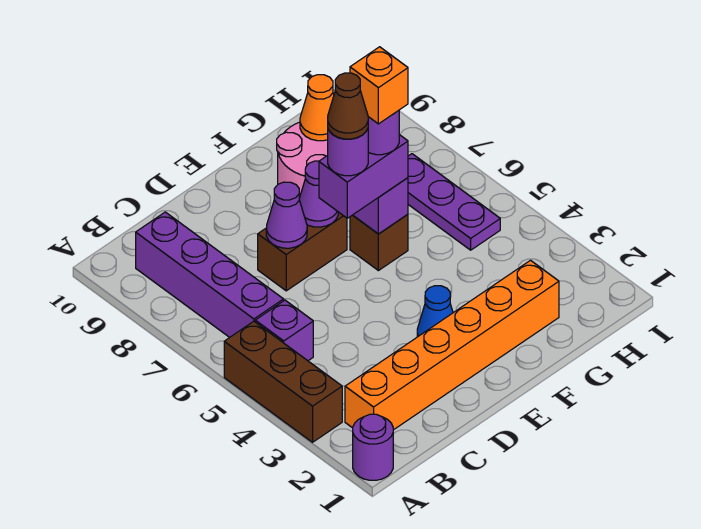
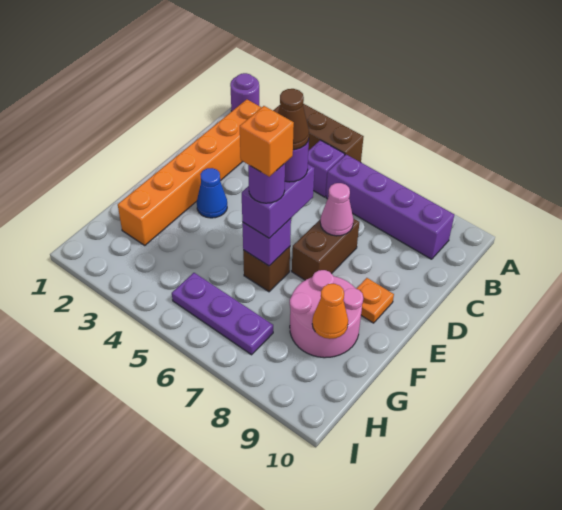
purple cone D7 level 2 -> pink cone D7 level 2
purple cone E7 level 2 -> none
none -> orange plate E9 level 1

